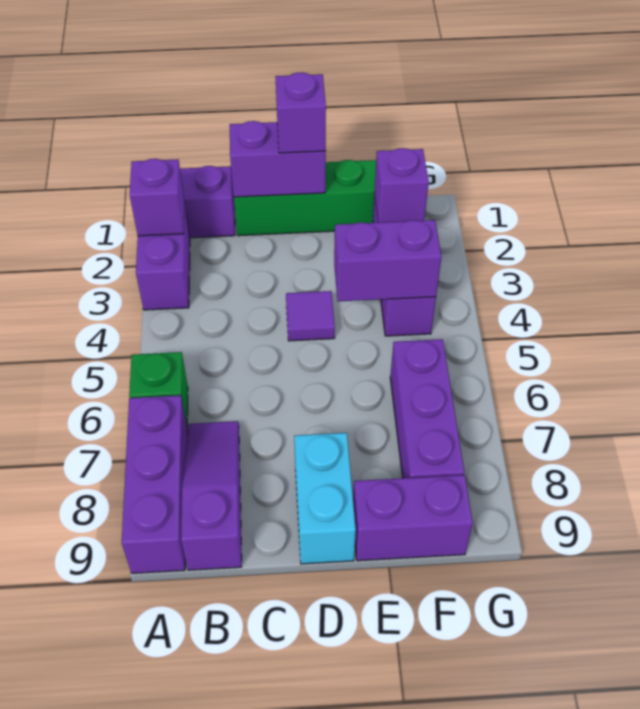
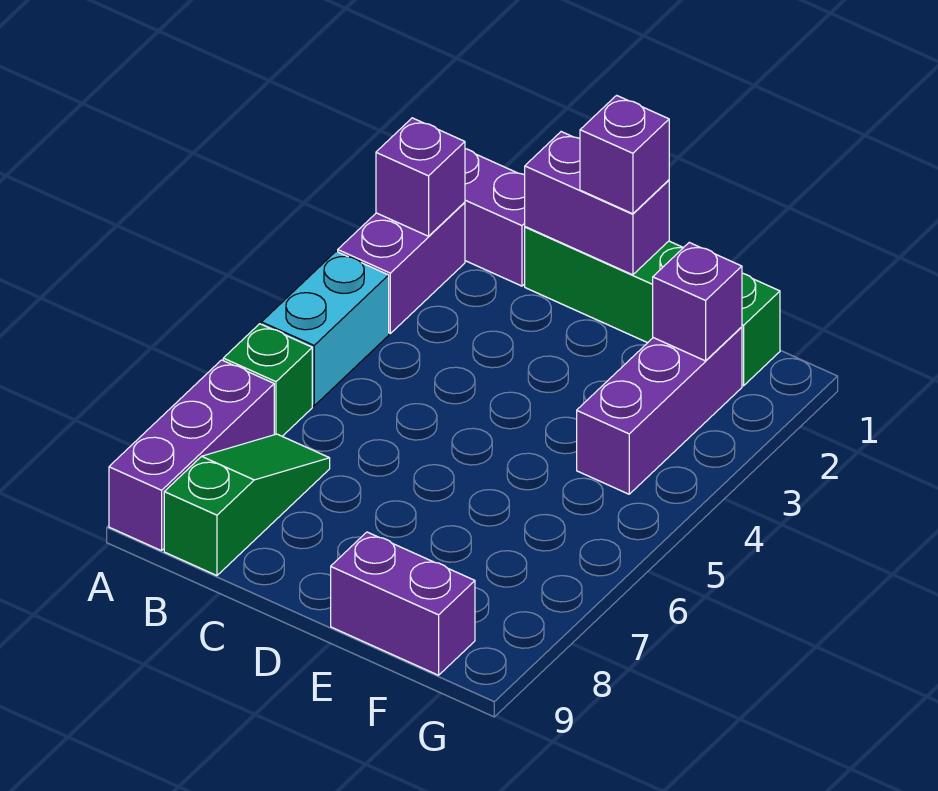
purple slope B7:B9 level 1 top 9 -> green slope B7:B9 level 1 top 9
purple tile D4 level 1 -> none
cyan brick D8:D9 level 1 -> cyan brick A4:A5 level 1
purple brick E4:F4 level 2 -> none
purple brick F6:F8 level 1 -> none

